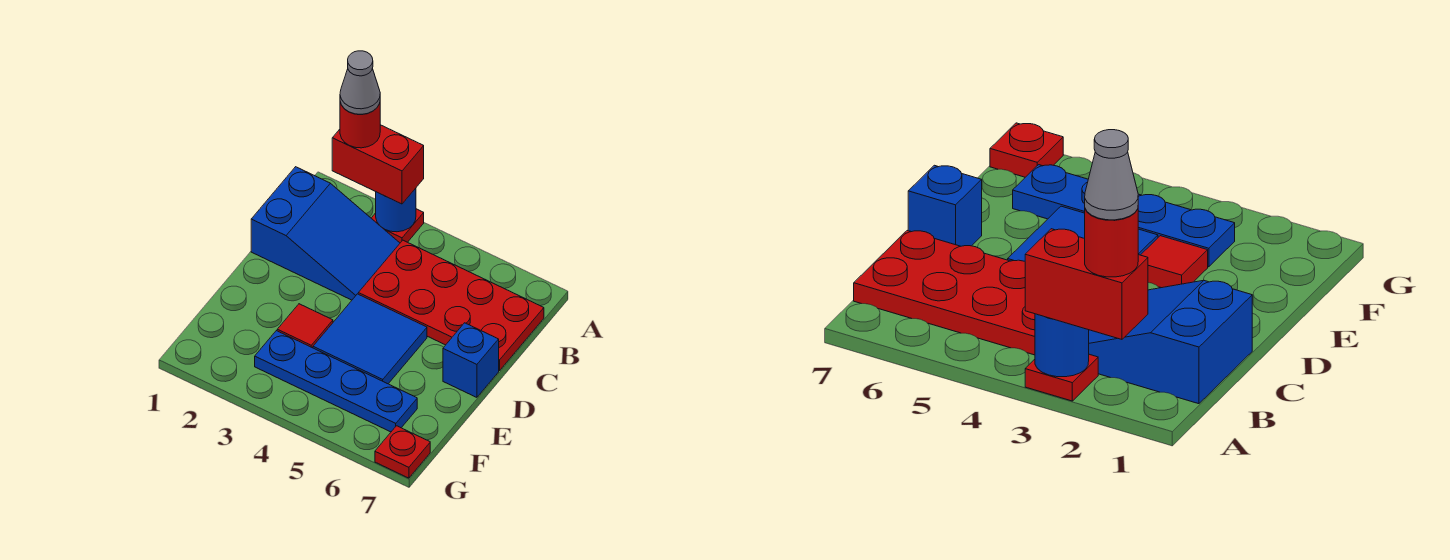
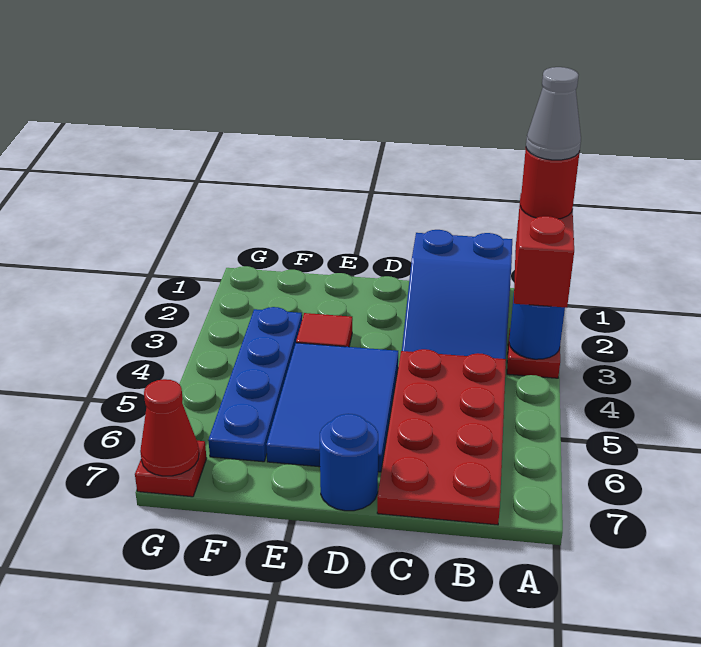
blue tile D4:E5 level 1 -> blue tile D4:E6 level 1
blue brick D7 level 1 -> blue round brick D7 level 1
none -> red cone G7 level 2

